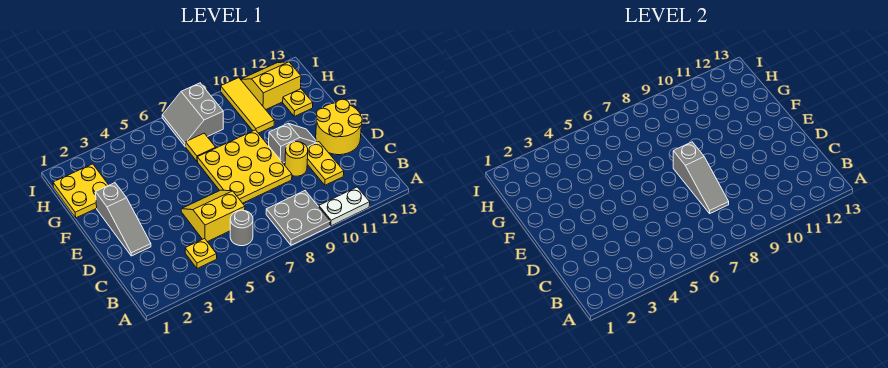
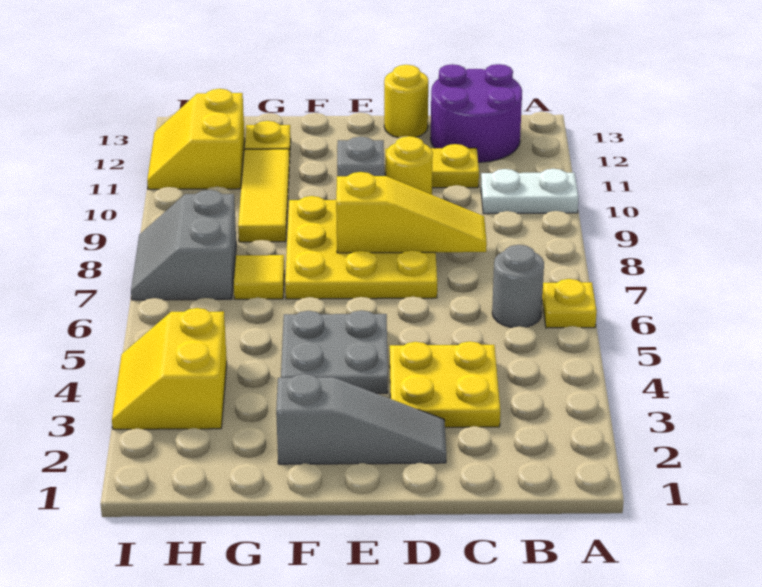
grey plate A8:B9 level 1 -> grey plate E4:F5 level 1
white plate A10:A11 level 1 -> white plate A10:B10 level 1
yellow plate B4 level 1 -> yellow plate A6 level 1
none -> purple round brick B12:C13 level 1
yellow slope C5:D6 level 1 top C -> yellow slope H3:I4 level 1 top H
grey slope C8:E8 level 2 top E -> yellow slope C8:E8 level 2 top E
yellow round brick D12:E13 level 1 -> yellow round brick D13 level 1
yellow plate G1:H2 level 1 -> yellow plate C3:D4 level 1
yellow tile G10:I10 level 1 -> yellow tile G9:G11 level 1
grey slope H7:I8 level 1 top 8 -> grey slope H7:I8 level 1 top H

